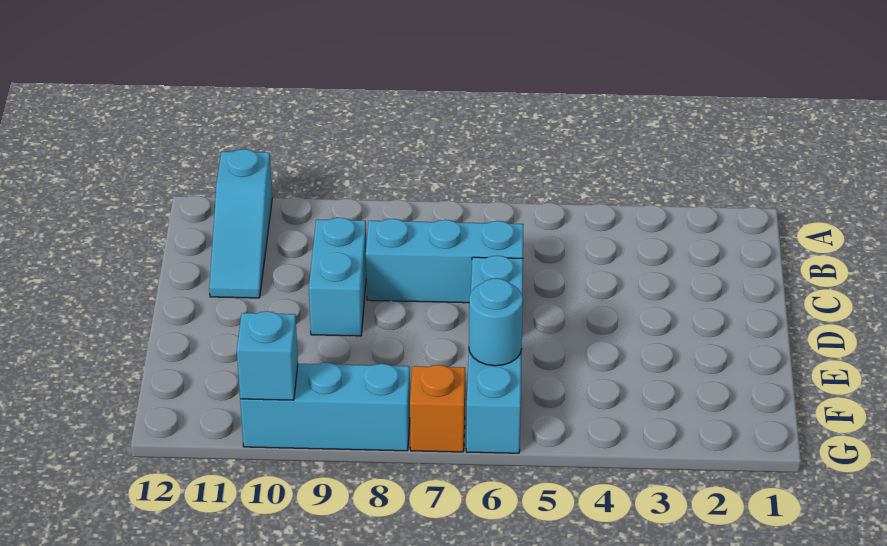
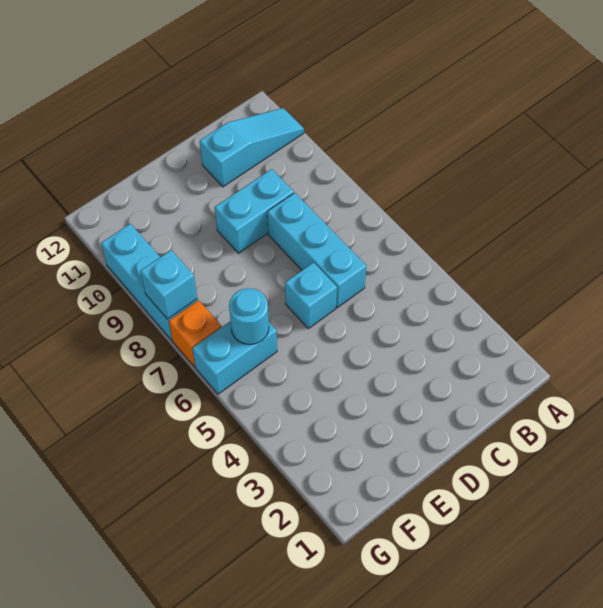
cyan slope A11:C11 level 1 top A -> cyan slope A11:C11 level 1 top C
cyan brick G10 level 2 -> cyan brick G8 level 2

